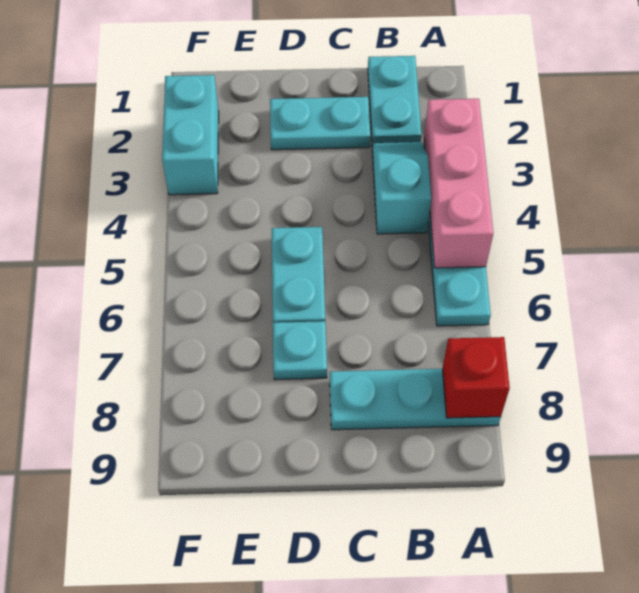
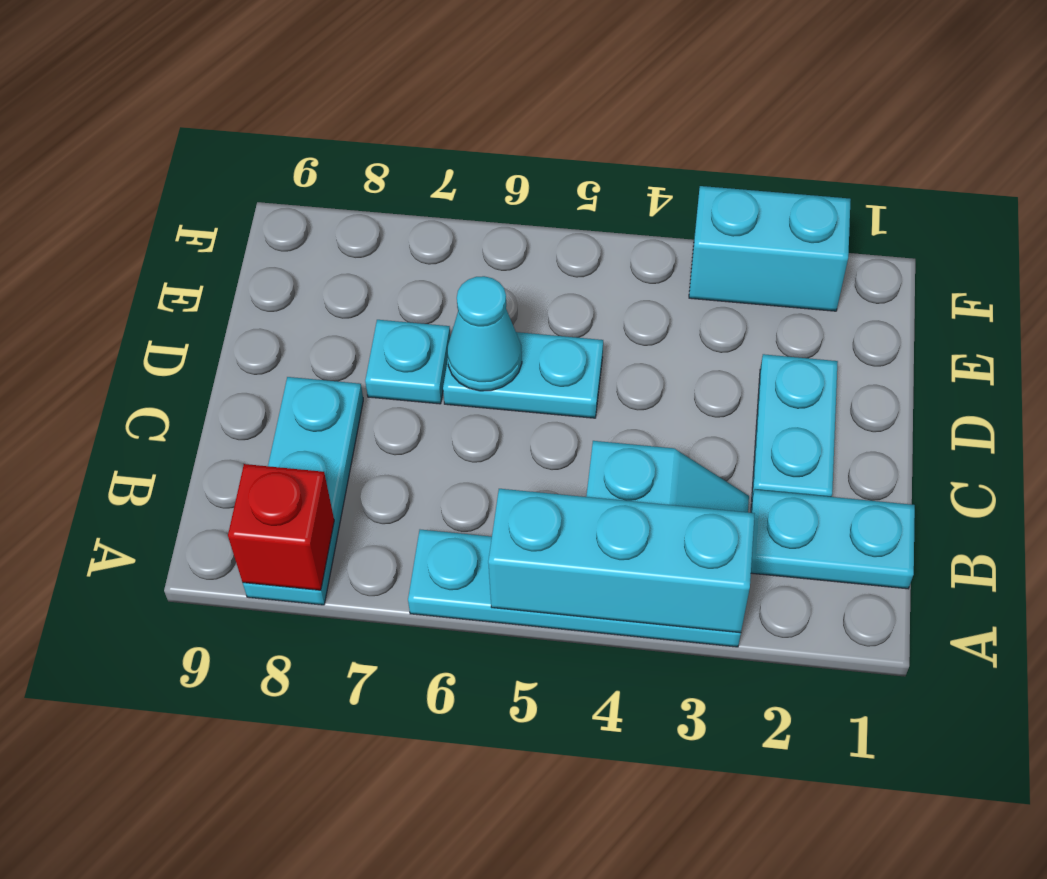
pink brick A3:A5 level 2 -> cyan brick A3:A5 level 2
none -> cyan cone D6 level 2

